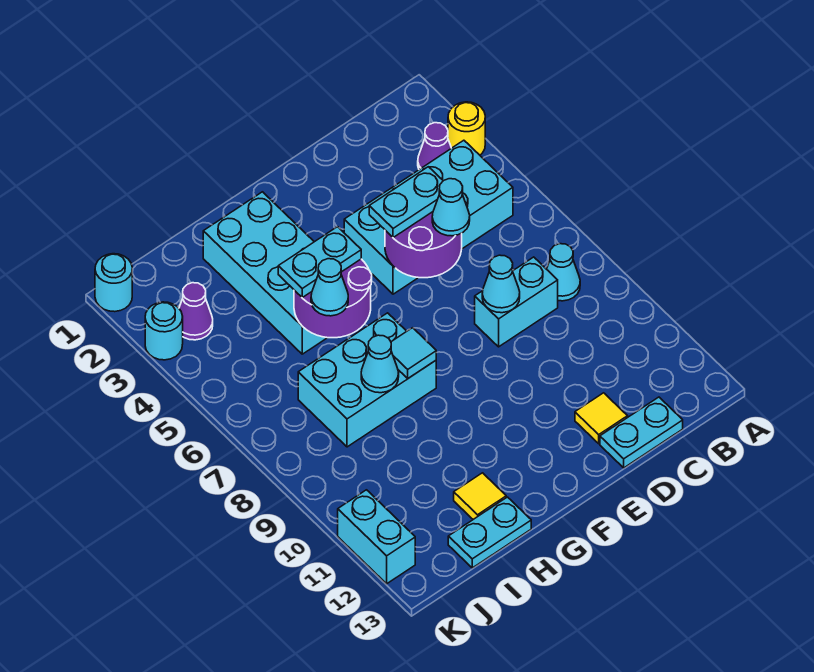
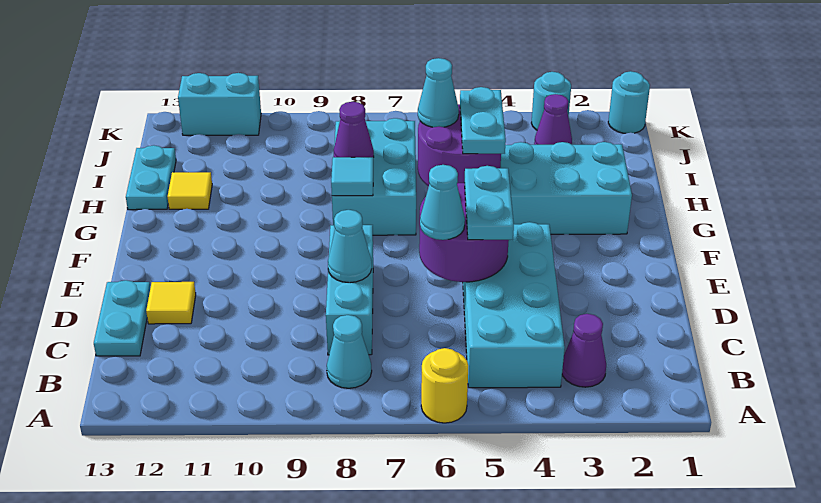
yellow round brick A3 level 1 -> yellow round brick A6 level 1
cyan brick C8:D8 level 1 -> cyan brick C8:E8 level 1
cyan cone H8 level 2 -> purple cone H8 level 2

